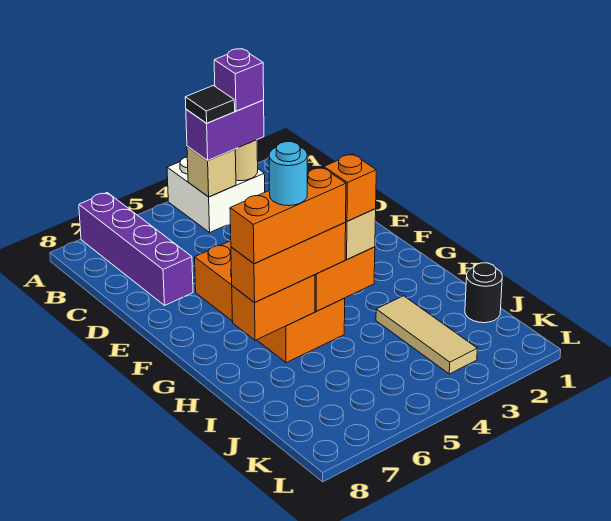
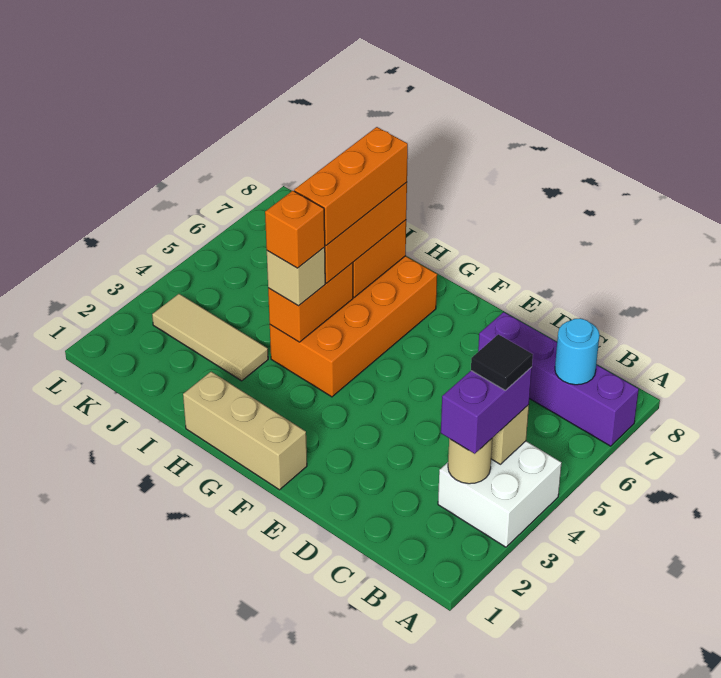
purple brick B3 level 4 -> none
orange brick E5:H6 level 1 -> orange brick G4:H7 level 1
none -> tan brick F1:H1 level 1
cyan round brick H6 level 5 -> cyan round brick B7 level 2
black round brick J1 level 1 -> none

